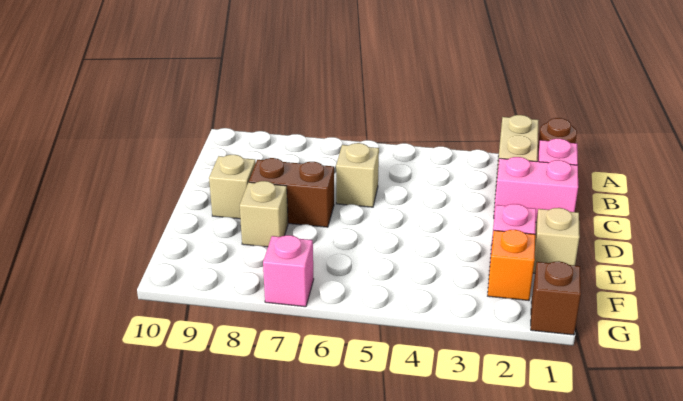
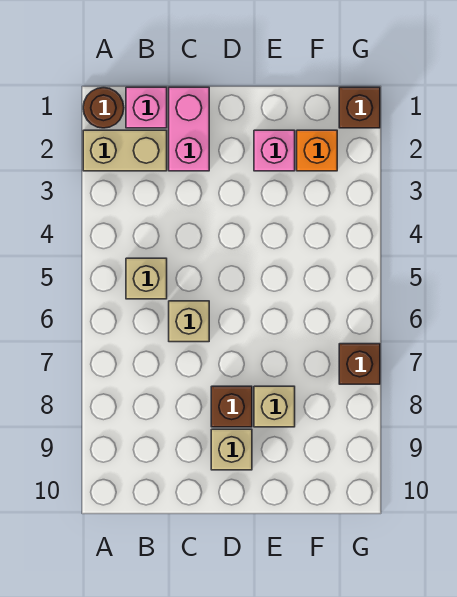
brown brick D7:D8 level 1 -> brown brick D8 level 1
tan brick E1 level 1 -> tan brick B5 level 1
pink brick G7 level 1 -> brown brick G7 level 1

